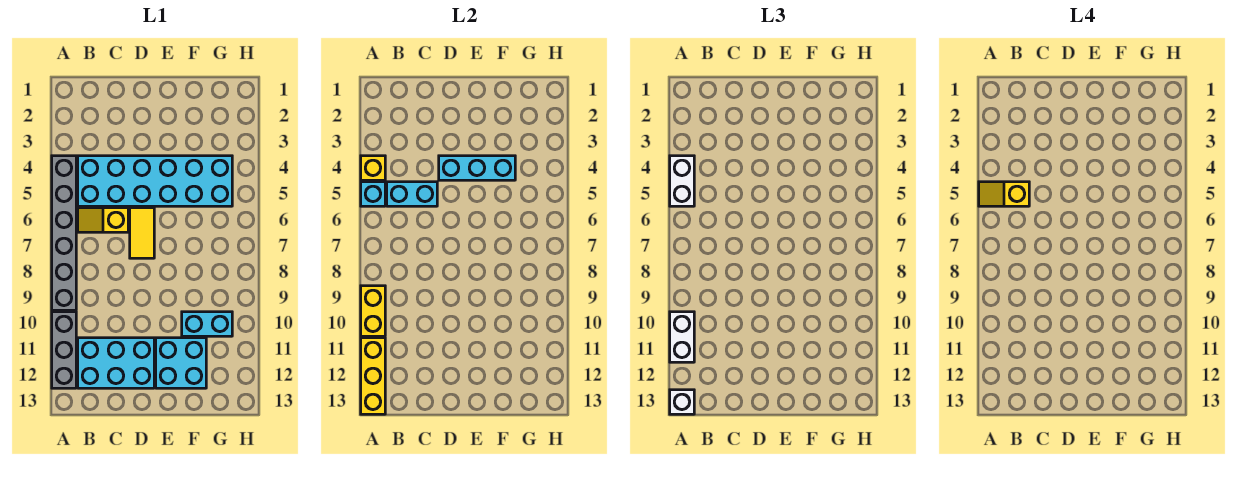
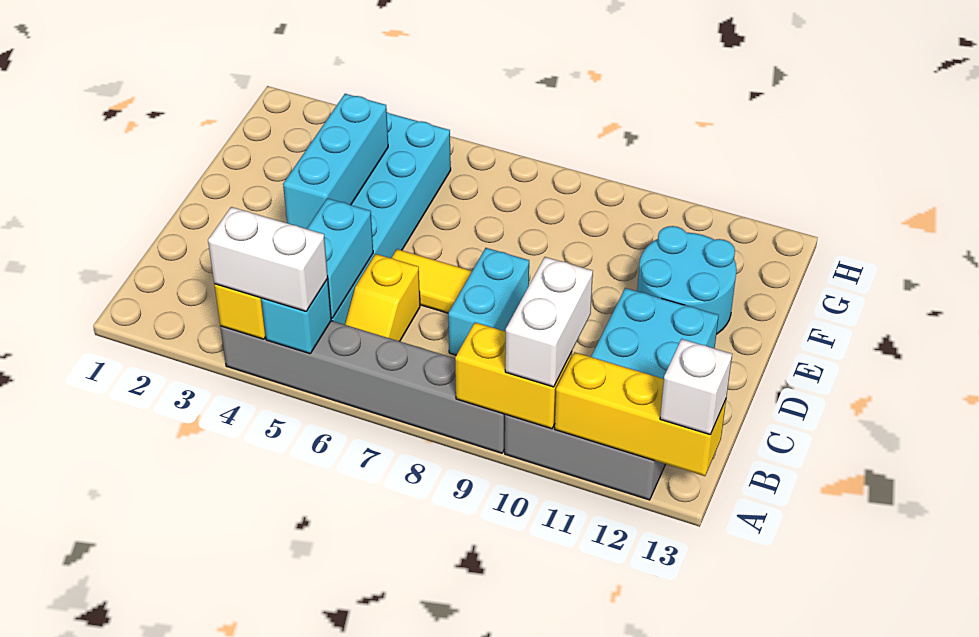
yellow slope A5:B5 level 4 top B -> none
white brick A10:A11 level 3 -> white brick A10:B10 level 3
cyan brick E11:F12 level 1 -> cyan round brick E11:F12 level 1
cyan brick F10:G10 level 1 -> cyan brick C8:D8 level 1

